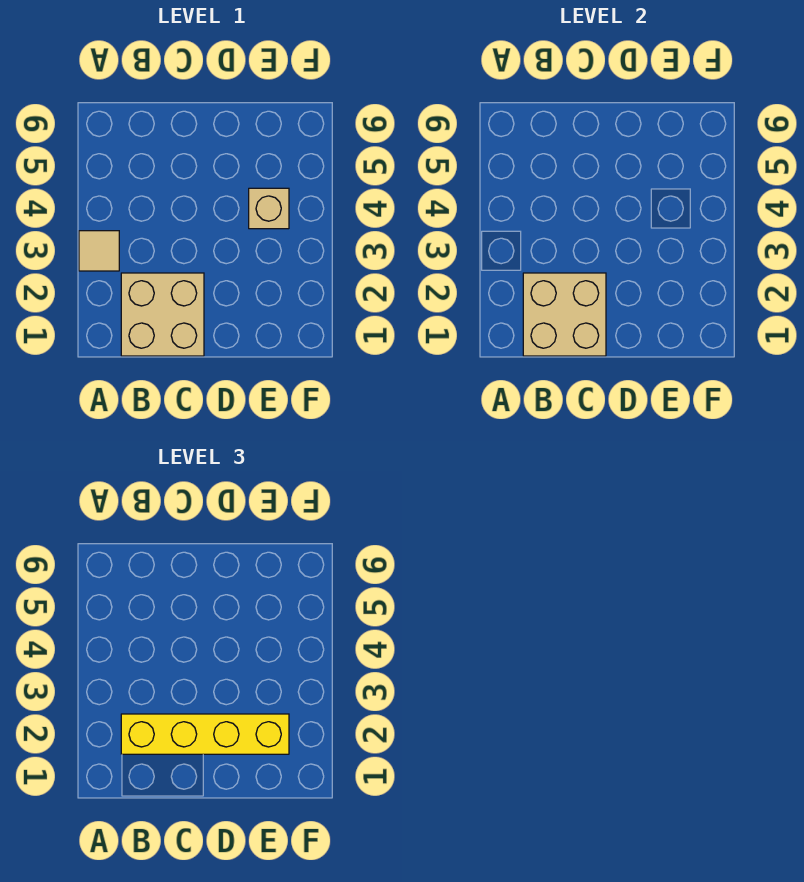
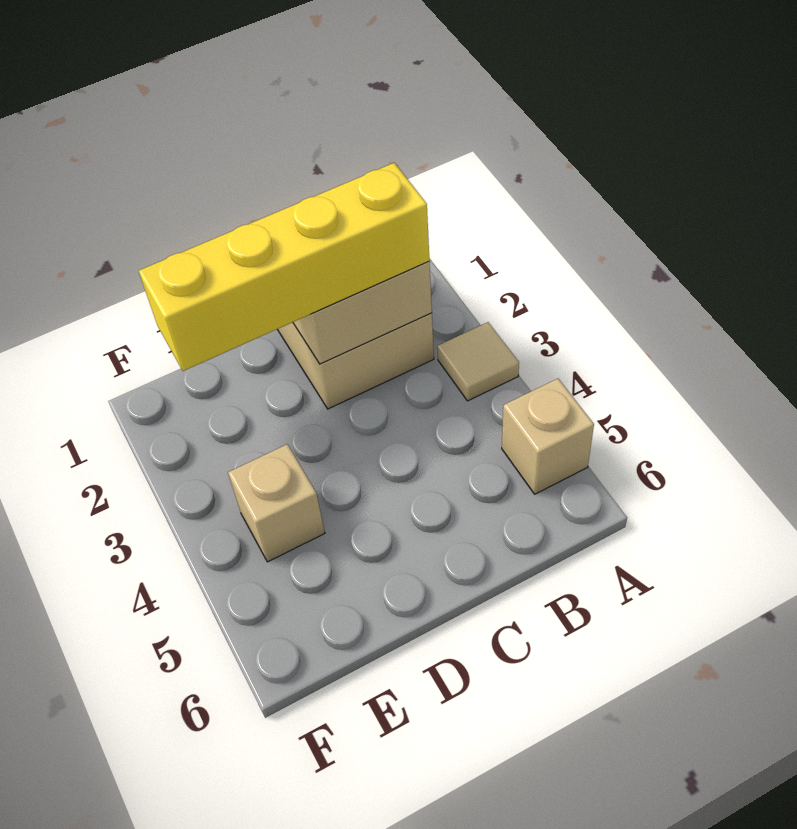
none -> tan brick A5 level 1

